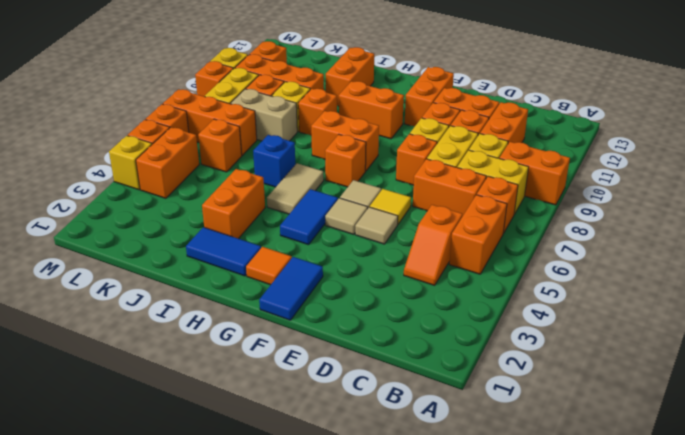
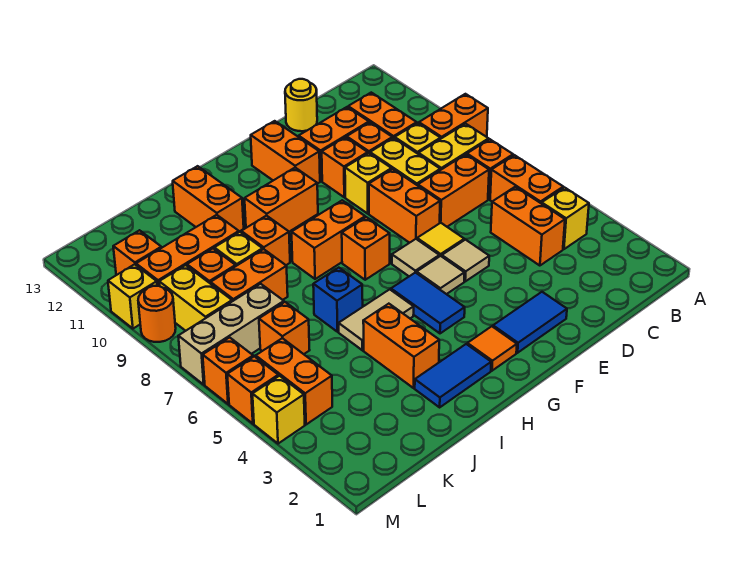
none -> yellow brick B4 level 1
orange slope C4:C5 level 1 top 5 -> orange brick C4:C5 level 1
none -> yellow round brick D13 level 1
orange brick E8 level 1 -> orange brick E7:E8 level 1
blue tile F1:F2 level 1 -> blue tile E2:F2 level 1
tan tile H5:H6 level 1 -> tan tile H5:I5 level 1
tan brick J8:K8 level 1 -> orange brick J8:K8 level 1
orange brick K7:M7 level 1 -> tan brick K7:M7 level 1
orange brick M9 level 1 -> orange round brick M9 level 1

